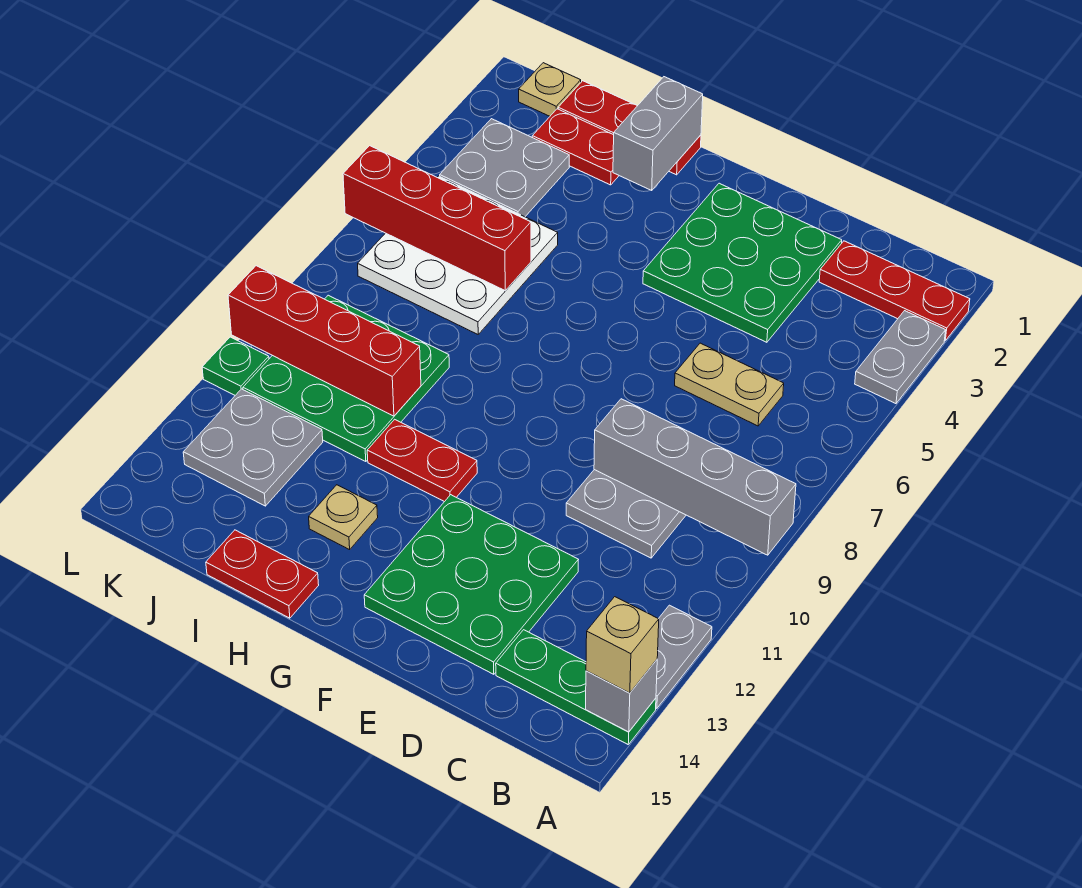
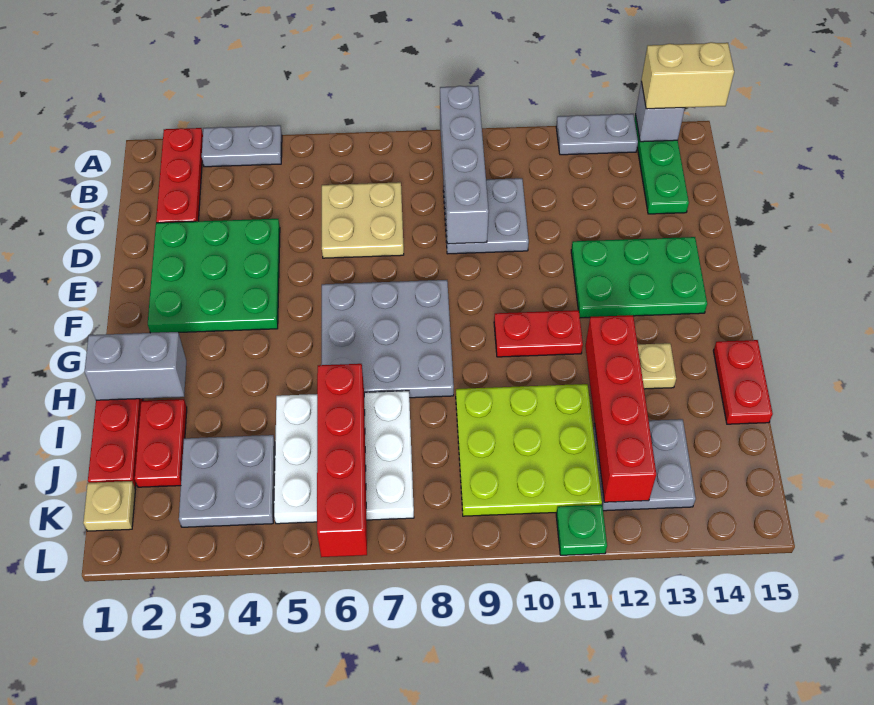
tan brick A14 level 3 -> tan brick A14:A15 level 3
tan plate C6:D6 level 1 -> tan plate C6:D7 level 1
green plate D12:F14 level 1 -> green plate E12:F14 level 1
none -> grey plate F6:H8 level 1
red plate G11:H11 level 1 -> red plate G10:G11 level 1
green plate I9:K11 level 1 -> lime plate I9:K11 level 1
red brick I10:L10 level 2 -> red brick H12:K12 level 2

